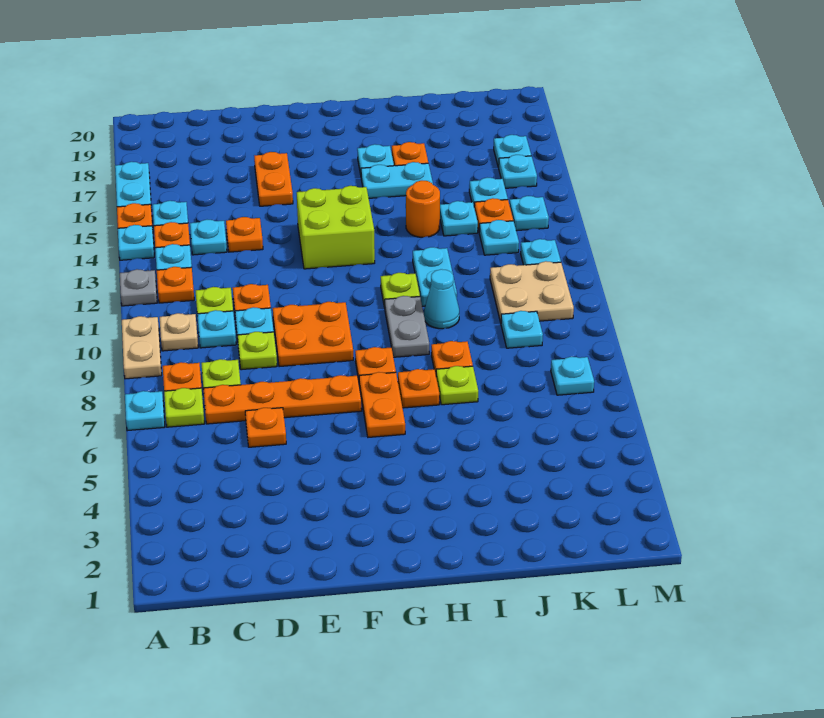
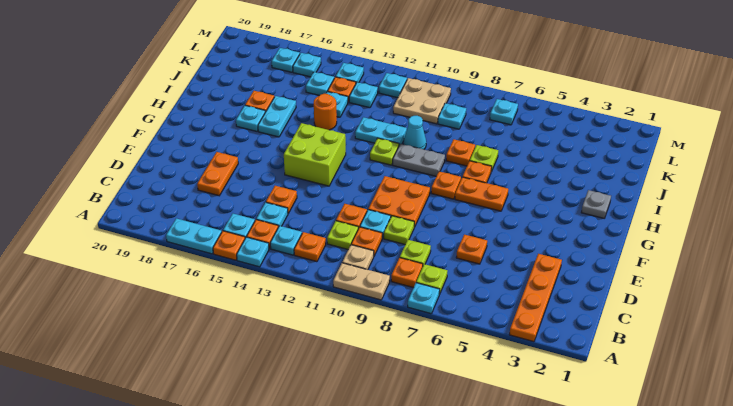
grey plate A12 level 1 -> grey plate H2 level 1
orange plate C7:F7 level 1 -> orange plate A3:D3 level 1
cyan plate C10 level 1 -> orange plate C10 level 1
orange plate E16:E17 level 1 -> orange plate D17:E17 level 1

